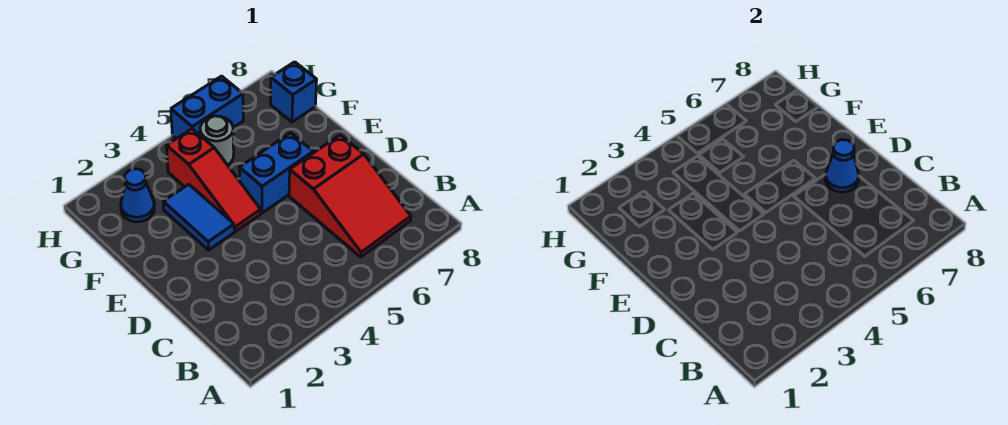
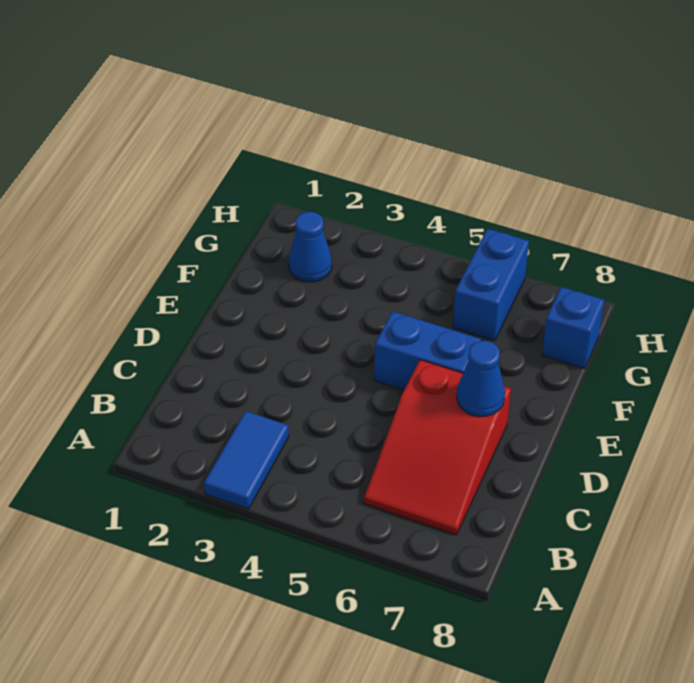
blue tile E3:F3 level 1 -> blue tile A3:B3 level 1
red slope E4:G4 level 1 top G -> none
grey round brick G5 level 1 -> none
blue brick H5:H6 level 1 -> blue brick G6:H6 level 1

